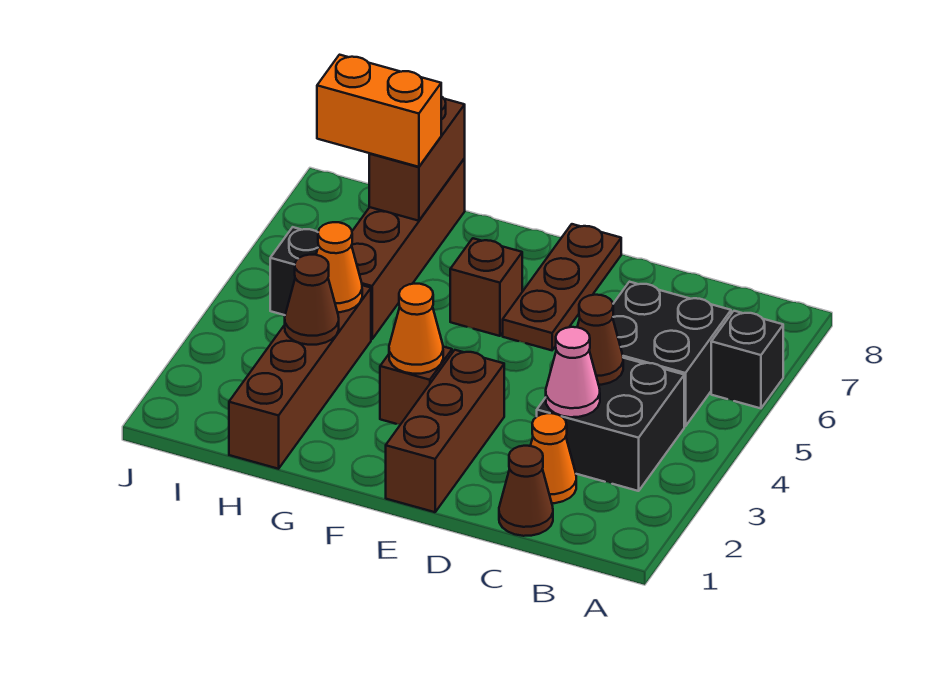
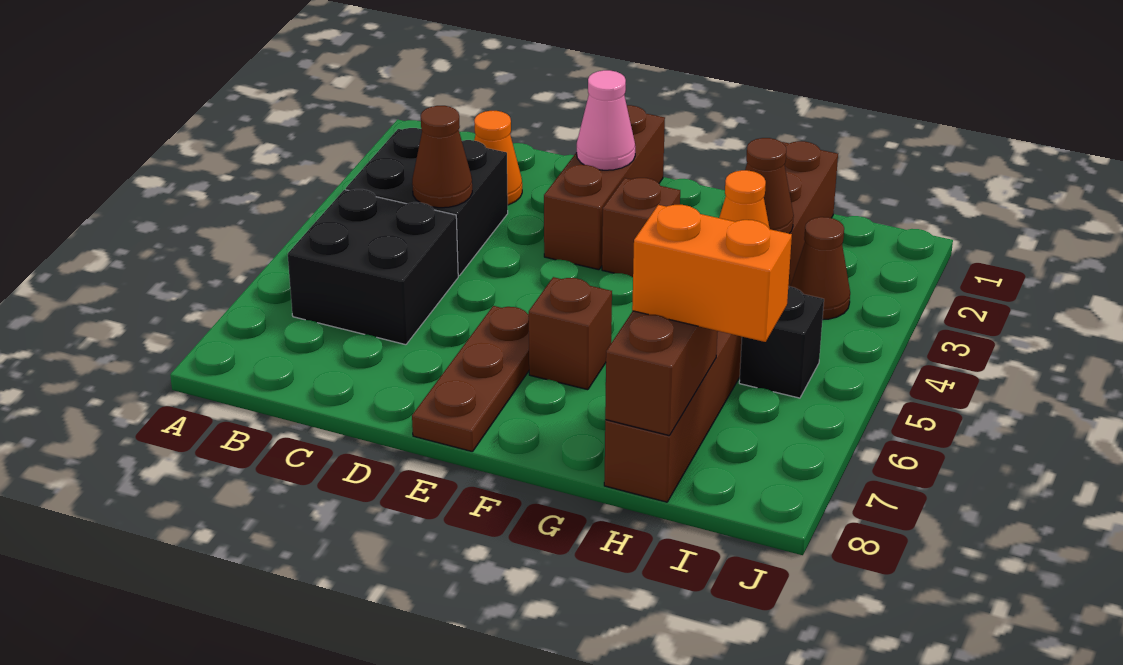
black brick A6 level 1 -> none
brown cone C1 level 1 -> brown cone I3 level 1
pink cone C3 level 2 -> pink cone E2 level 2
orange cone F3 level 2 -> none

